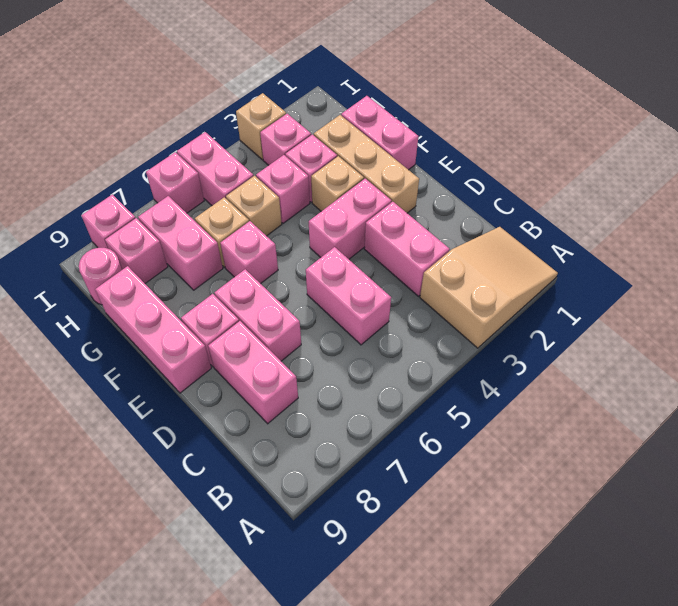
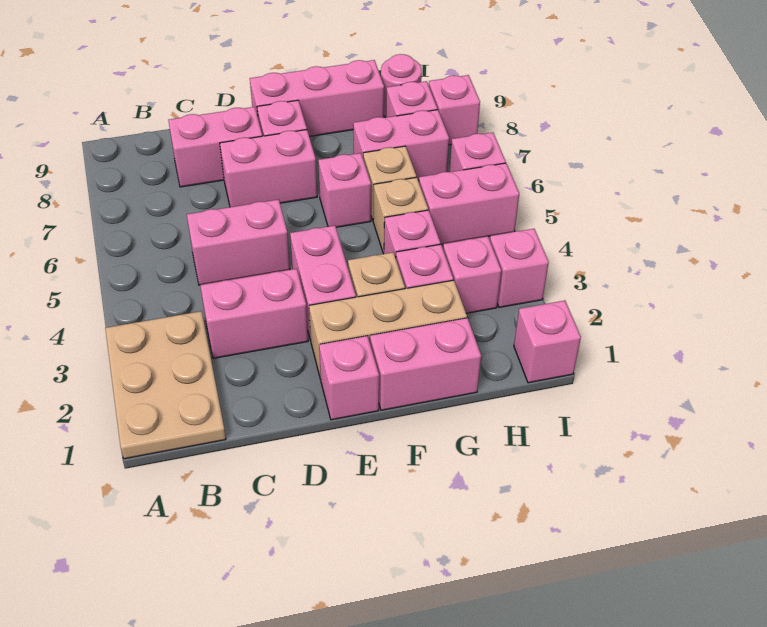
tan slope A1:B3 level 1 top 3 -> tan plate A1:B3 level 1
none -> pink brick E1 level 1
none -> pink brick I1 level 1
tan brick I3 level 1 -> pink brick I3 level 1

